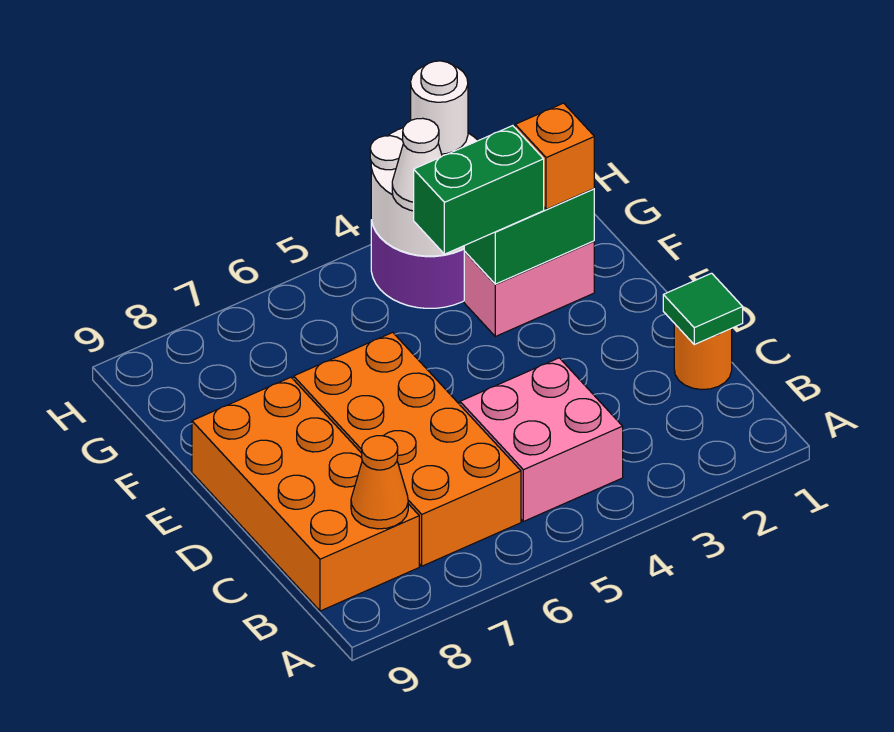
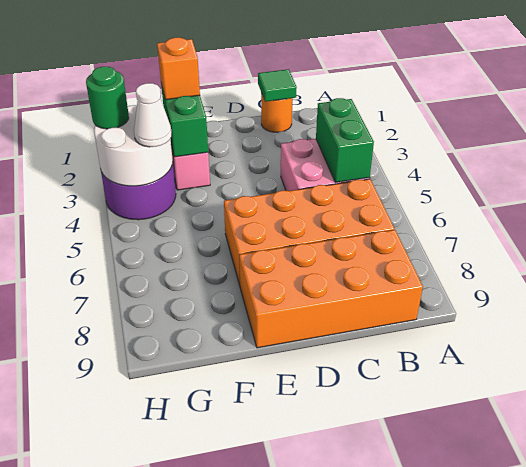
orange cone B8 level 2 -> none
green brick F3:F4 level 3 -> green brick B4:B5 level 2
white round brick H3 level 3 -> green round brick H3 level 3

